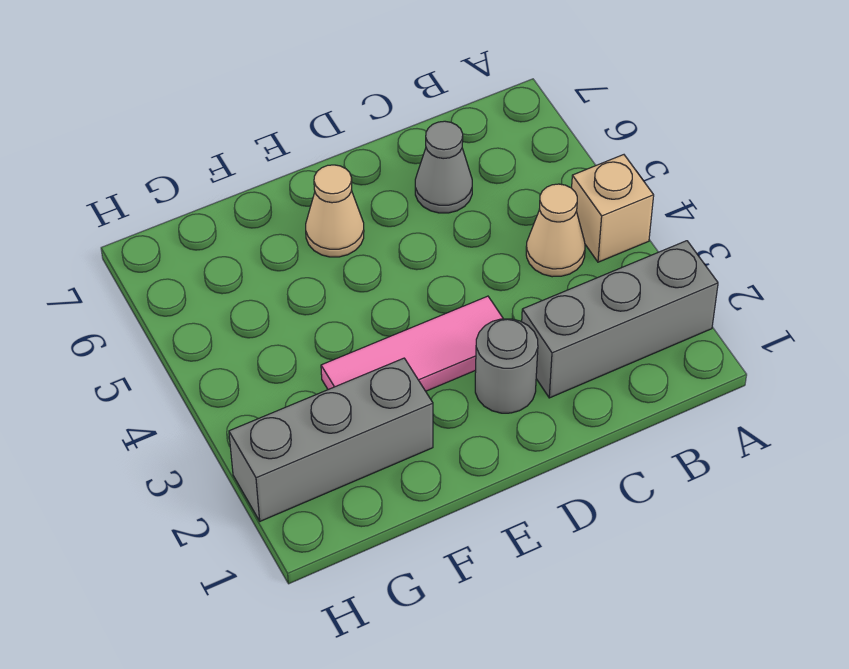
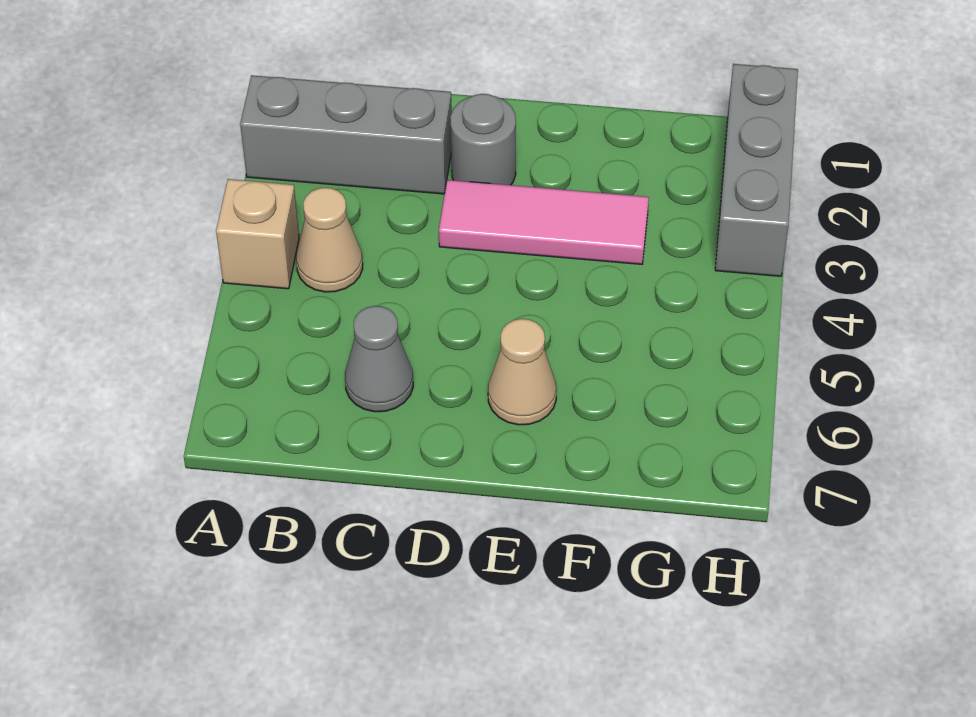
grey brick F2:H2 level 1 -> grey brick H1:H3 level 1

